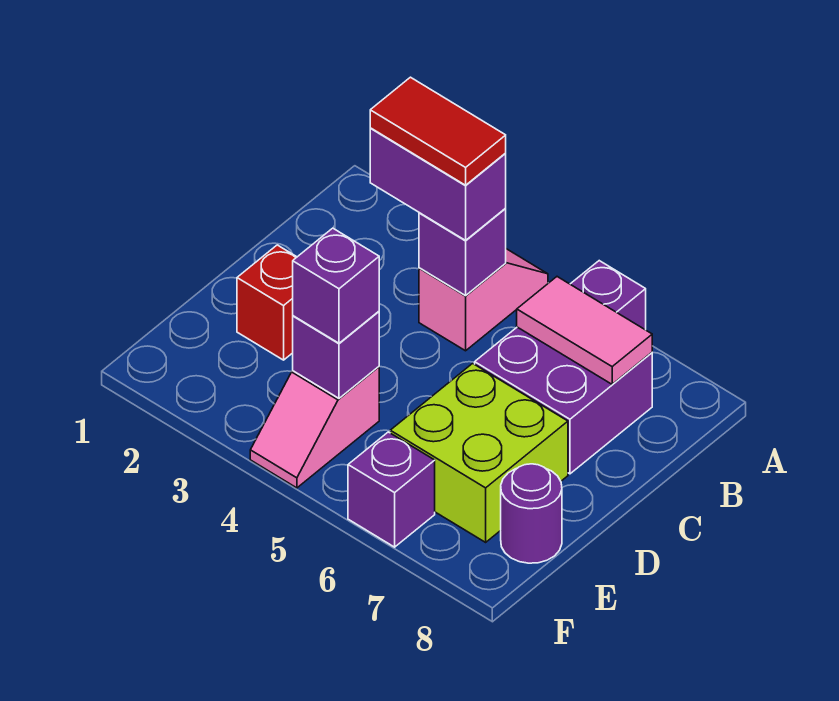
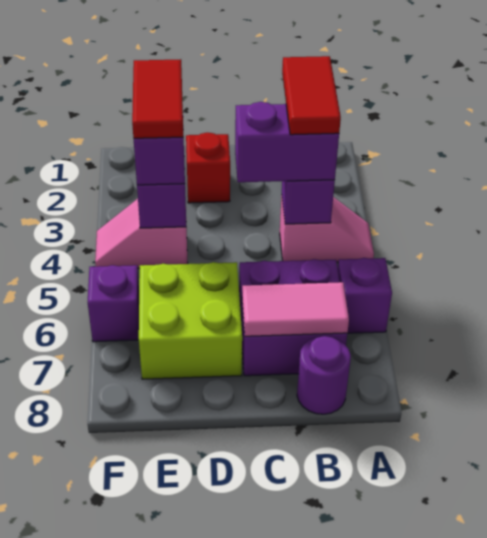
purple brick B3:B4 level 3 -> purple brick B4:C4 level 3
pink tile B6:B7 level 2 -> pink tile B7:C7 level 2
none -> red tile E3:E4 level 4
purple round brick E8 level 1 -> purple round brick B8 level 1

